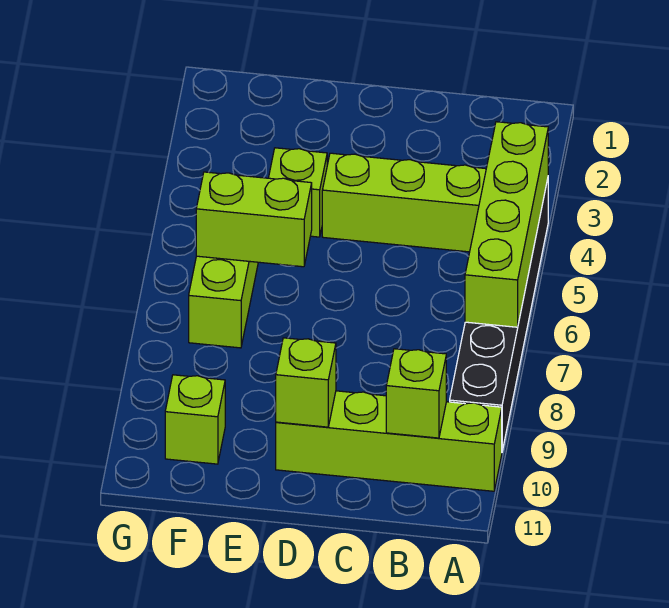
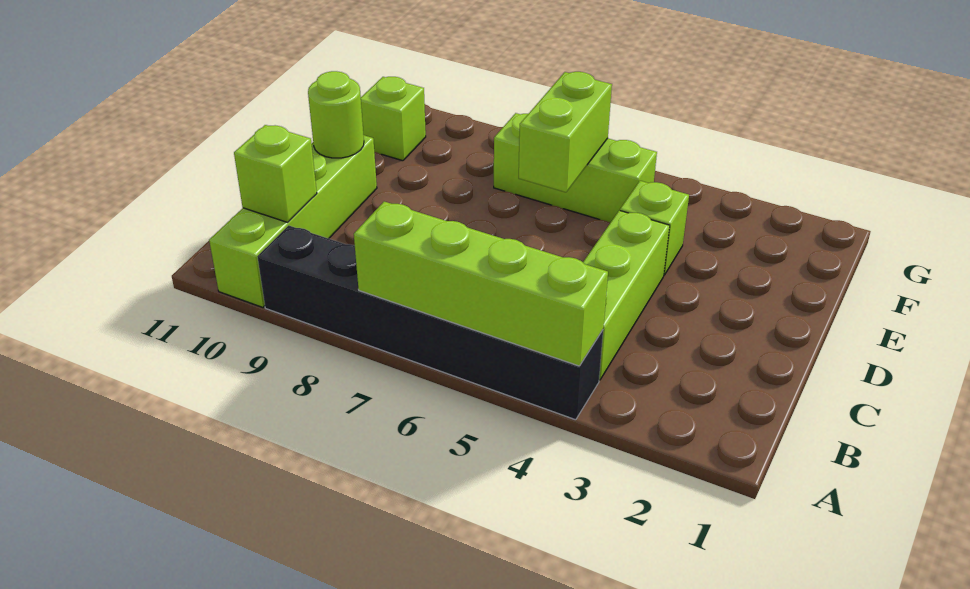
lime brick D10 level 2 -> lime round brick D10 level 2

